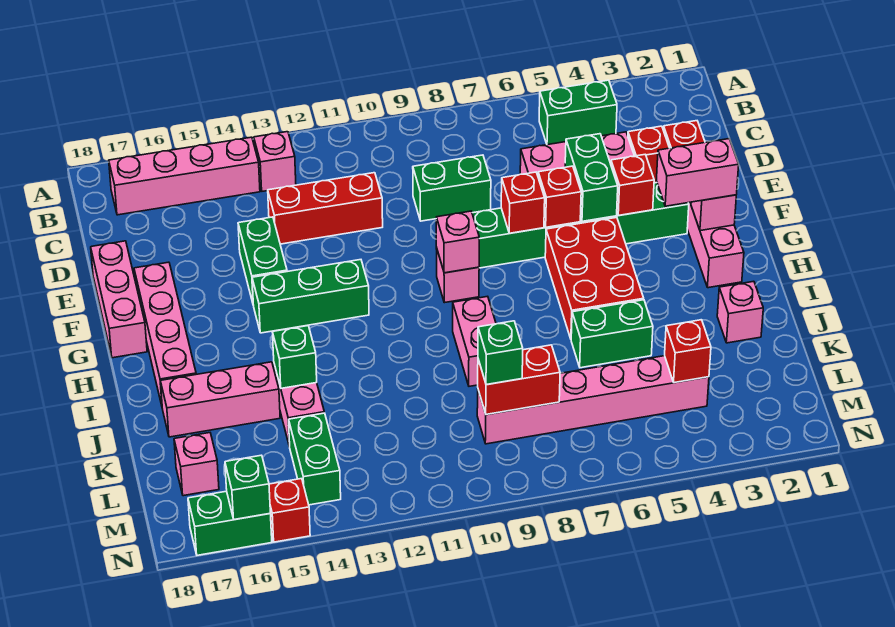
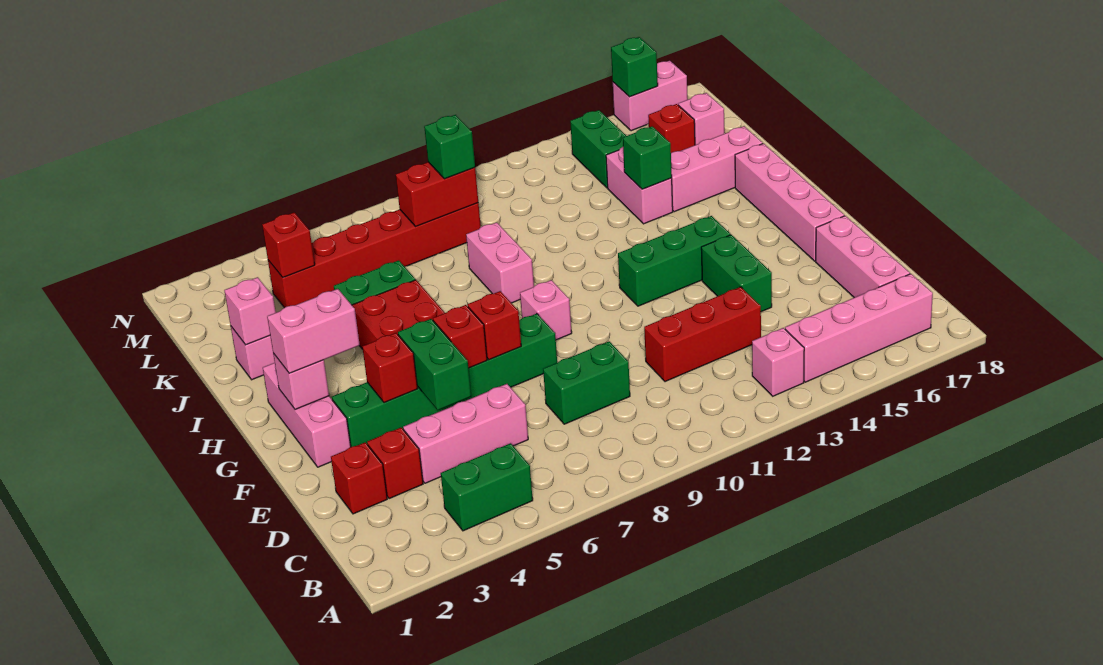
pink brick E18:G18 level 1 -> pink brick C17:E17 level 1
pink brick G9 level 2 -> pink brick J2 level 2
pink brick L4:L9 level 1 -> red brick L4:L9 level 1
red brick N15 level 1 -> red brick L16 level 1
green brick N16:N17 level 1 -> pink brick N16:N17 level 1

